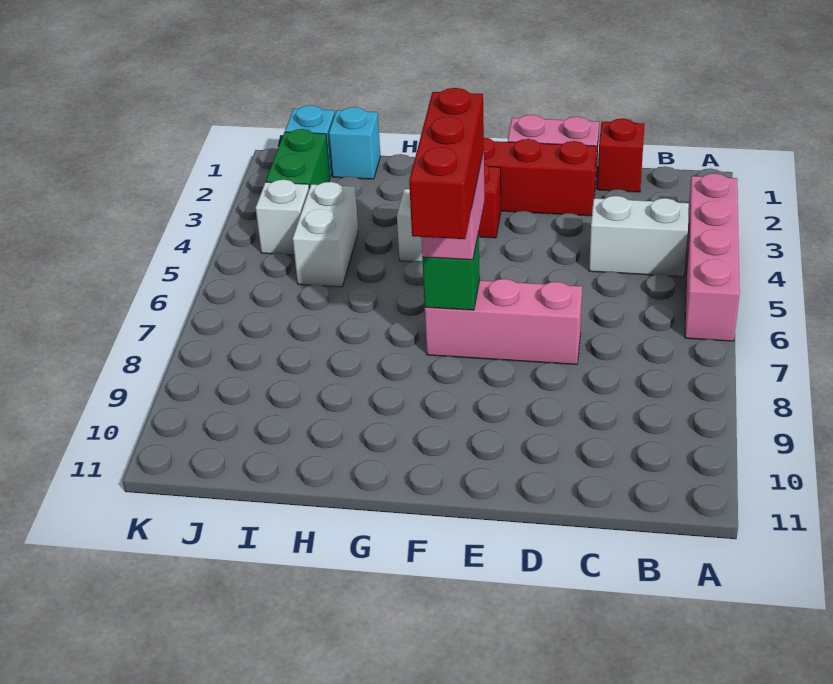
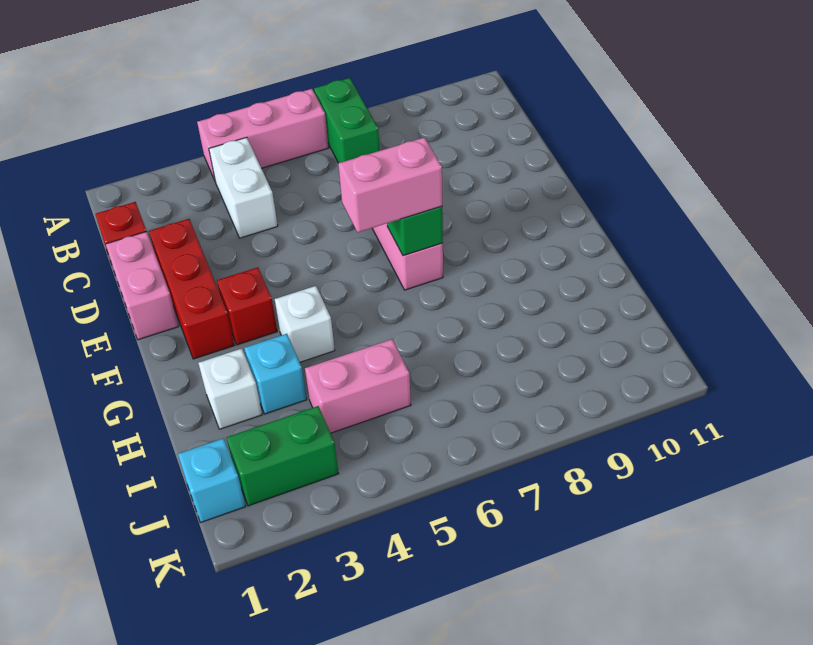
pink brick A3:A6 level 1 -> pink brick A4:A6 level 1
none -> green brick A7:B7 level 1
red brick F6:F8 level 4 -> none
cyan brick I1 level 1 -> cyan brick H3 level 1
white brick I4:I5 level 1 -> pink brick I4:I5 level 1
white brick J4 level 1 -> white brick H2 level 1

